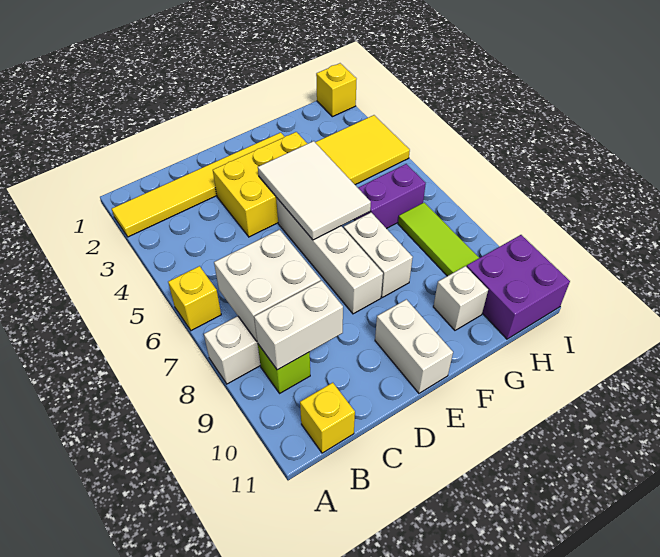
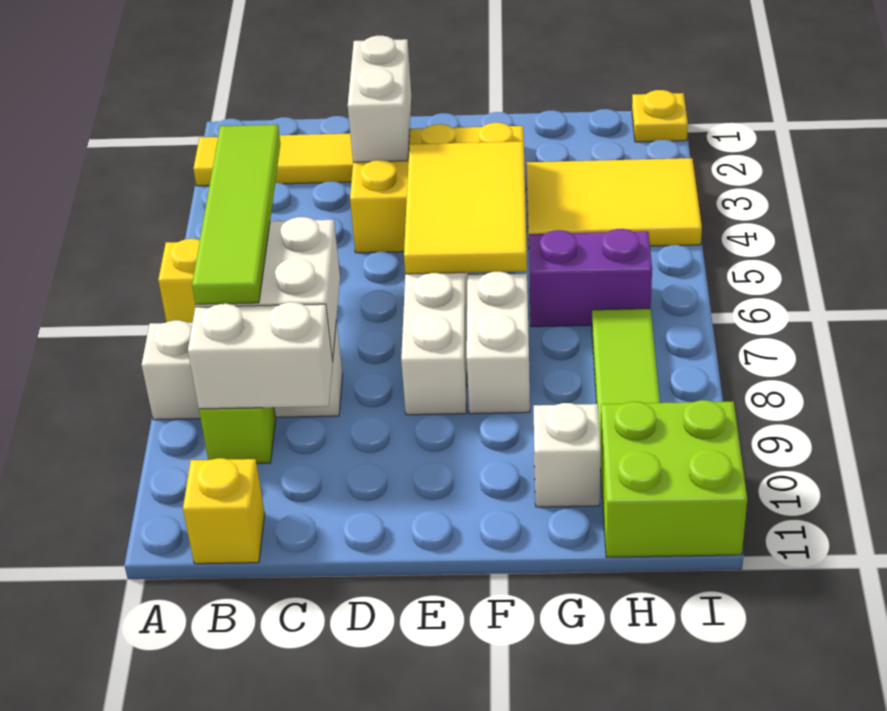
none -> lime tile B5:B8 level 3
white tile E4:F6 level 2 -> yellow tile E4:F6 level 2
white brick E10:E11 level 1 -> white brick D2:D3 level 2
purple brick H10:I11 level 1 -> lime brick H10:I11 level 1
yellow brick I1 level 1 -> yellow plate I1 level 1

